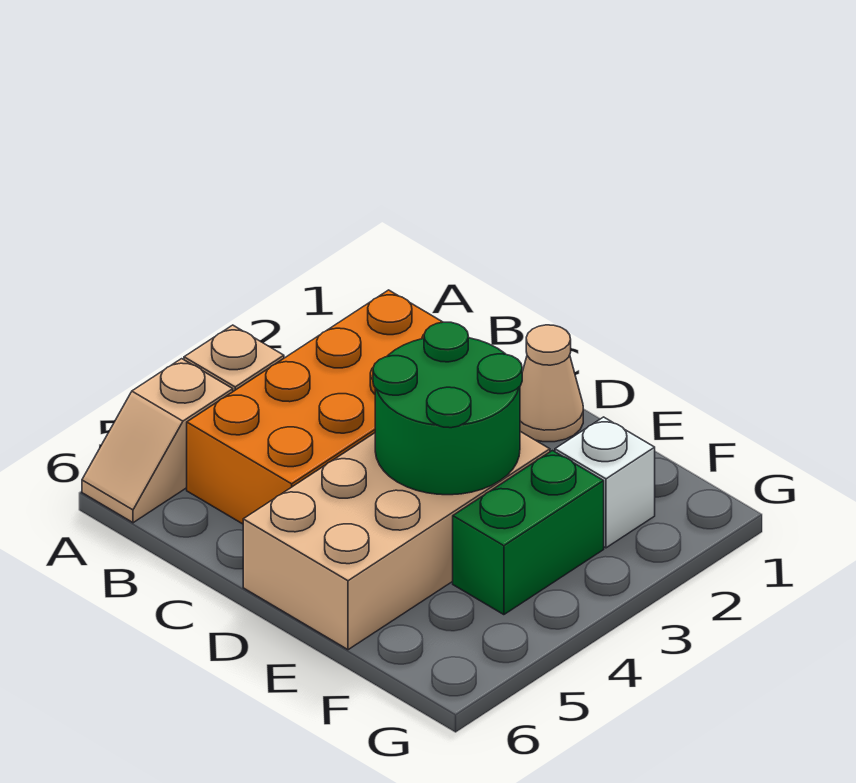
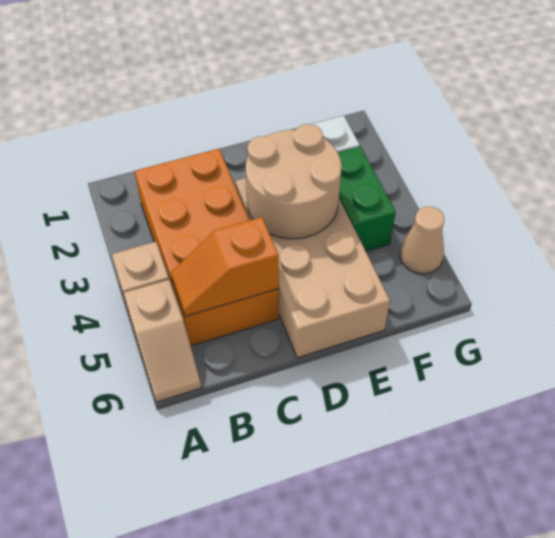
none -> orange slope B5:C5 level 2 top C
tan cone D1 level 1 -> tan cone G5 level 1
green round brick D3:E4 level 2 -> tan round brick D3:E4 level 2

